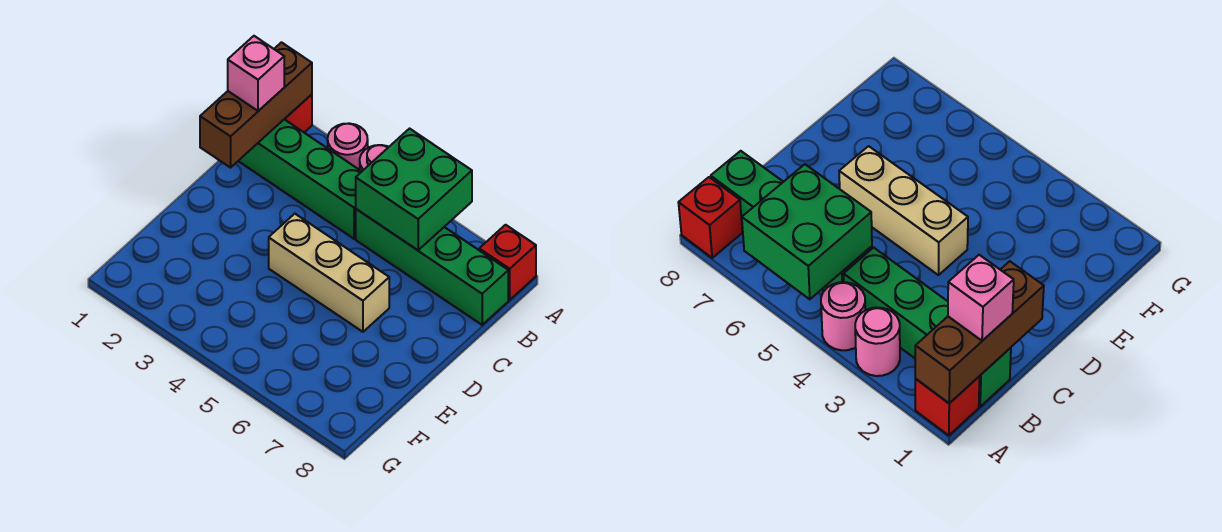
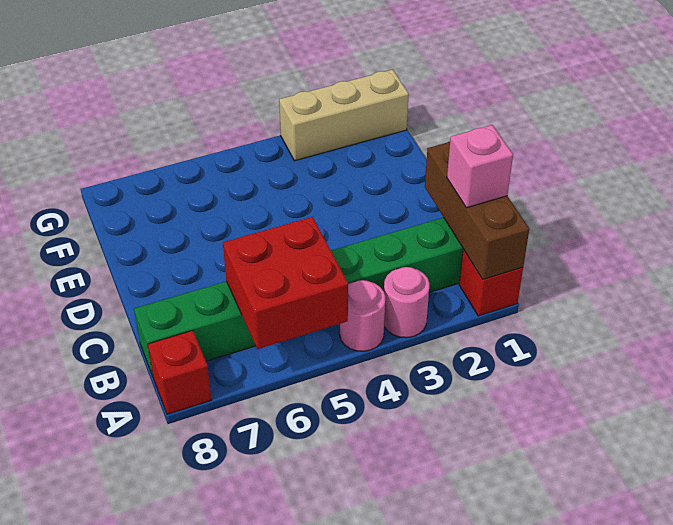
green brick A5:B6 level 2 -> red brick A5:B6 level 2
tan brick D4:D6 level 1 -> tan brick G1:G3 level 1

